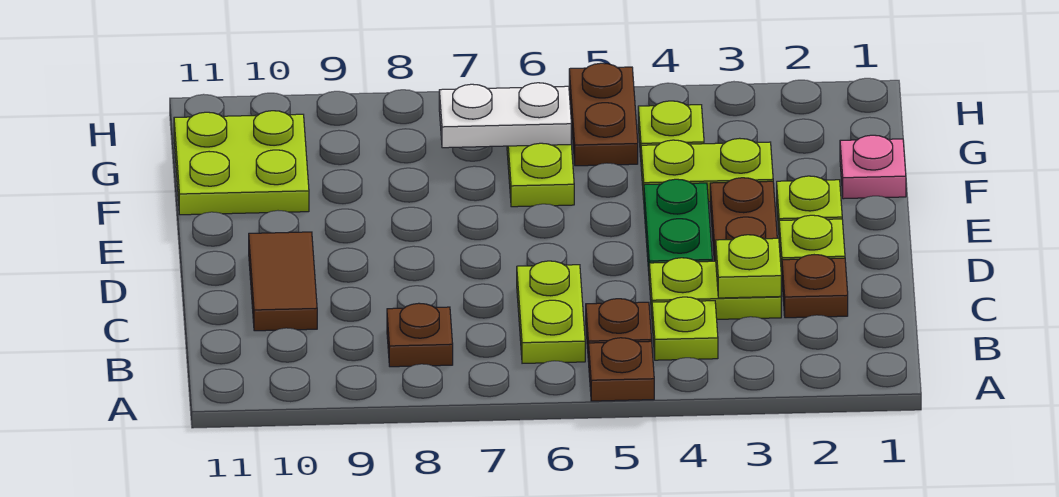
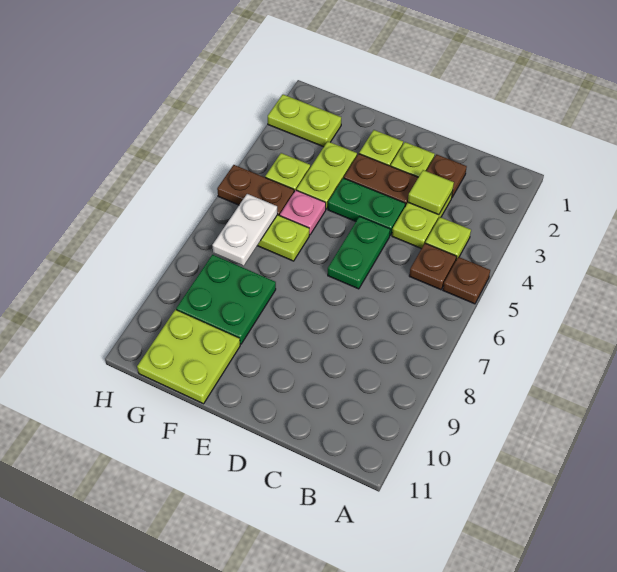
lime plate B6:C6 level 1 -> lime plate G2:H2 level 1
brown plate B8 level 1 -> none
lime plate C3 level 2 -> lime tile C3 level 2
brown tile C10:D10 level 1 -> none
none -> green plate D5:D6 level 1
pink plate F1 level 1 -> pink plate F5 level 1
none -> green plate F8:G9 level 1

